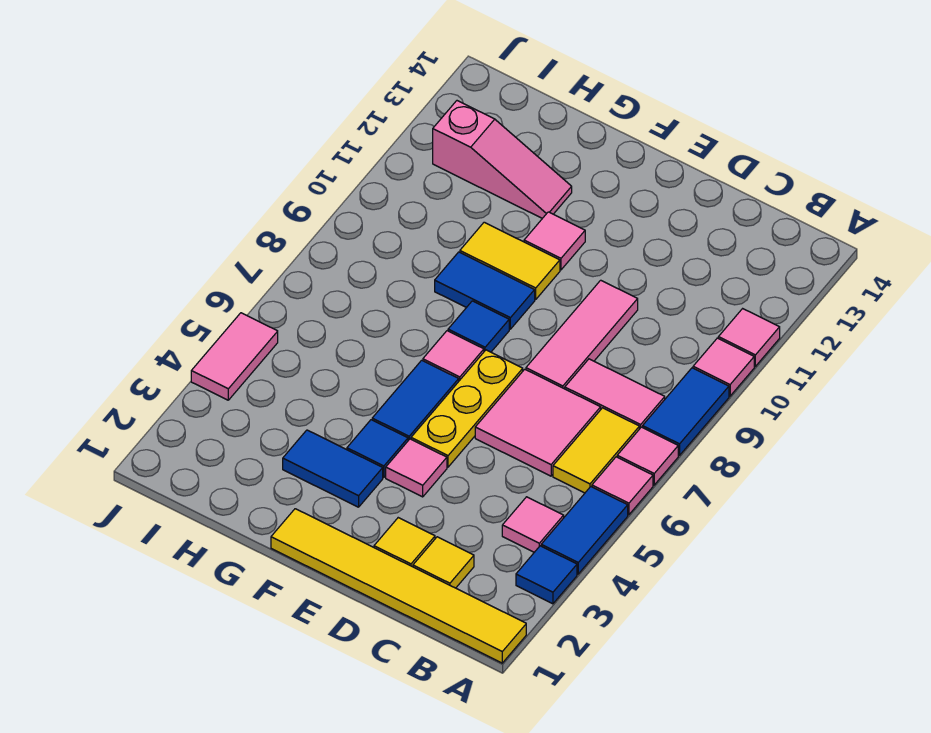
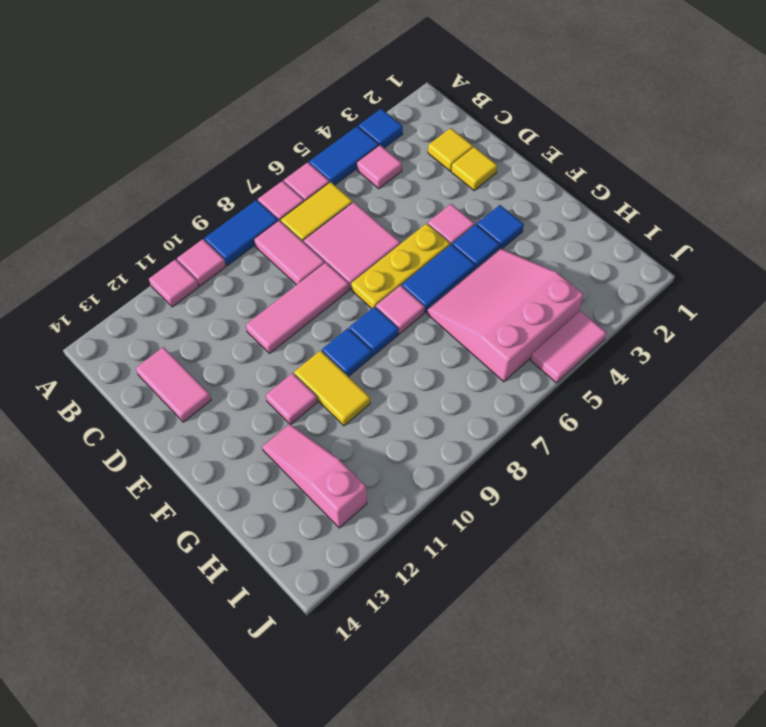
yellow tile A1:F1 level 1 -> none
none -> pink tile C13:D13 level 1
blue tile F3:G3 level 1 -> blue tile F3 level 1
blue tile F9:G9 level 1 -> blue tile F9 level 1
none -> pink slope G4:I6 level 1 top I

